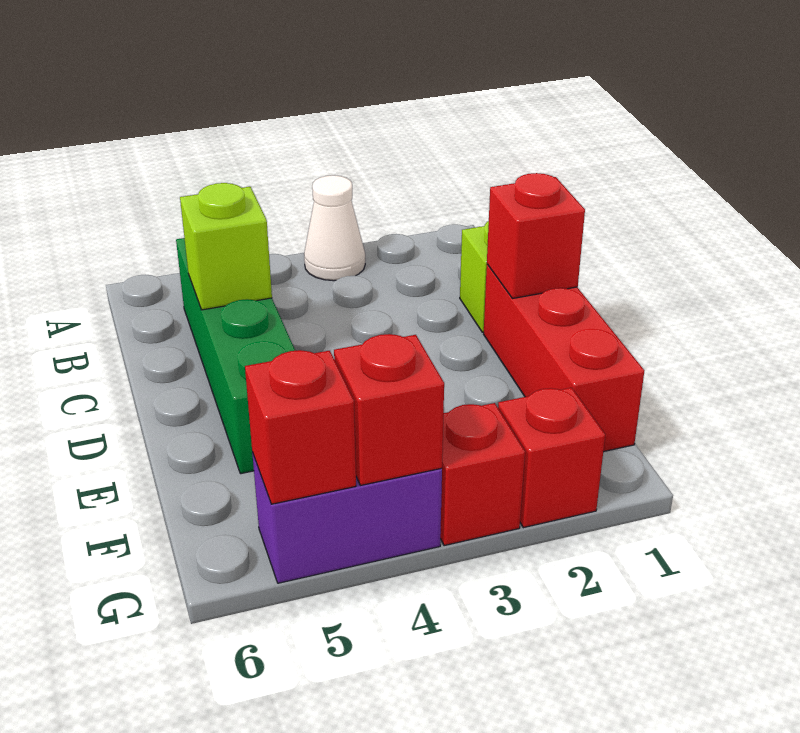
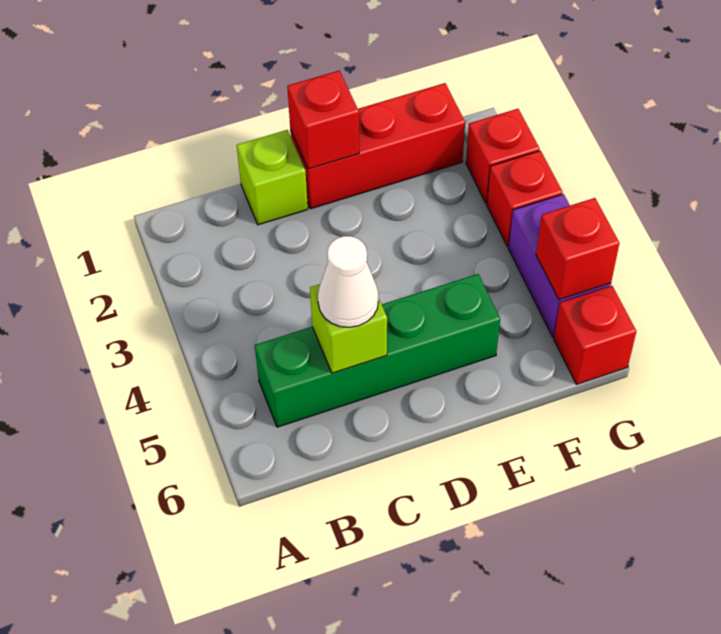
white cone A3 level 1 -> white cone C5 level 3
red brick G4 level 2 -> red brick G6 level 1

